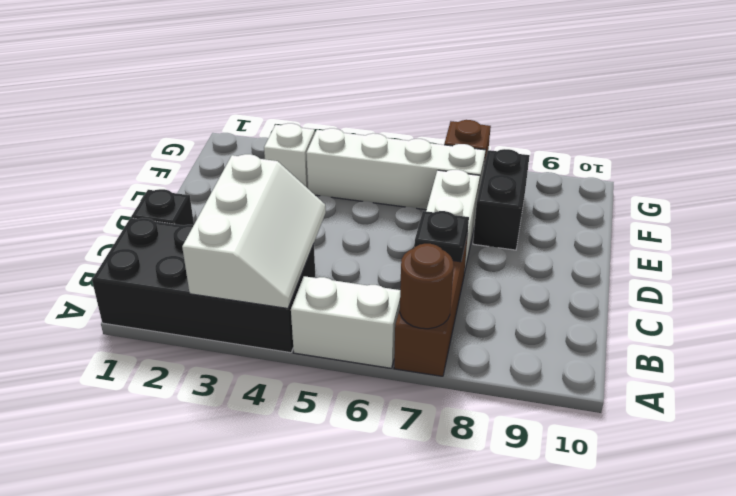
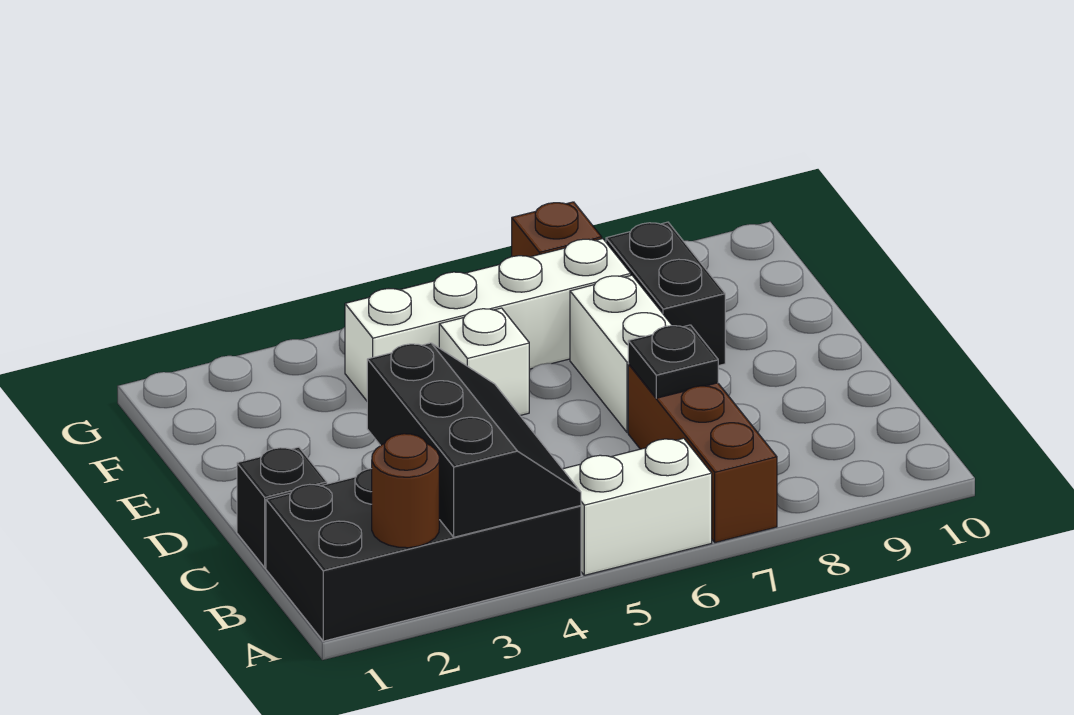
white slope A3:C4 level 2 top 3 -> black slope A3:C4 level 2 top 3
brown round brick A7 level 2 -> brown round brick A2 level 2
white brick F3 level 1 -> white brick E5 level 1

